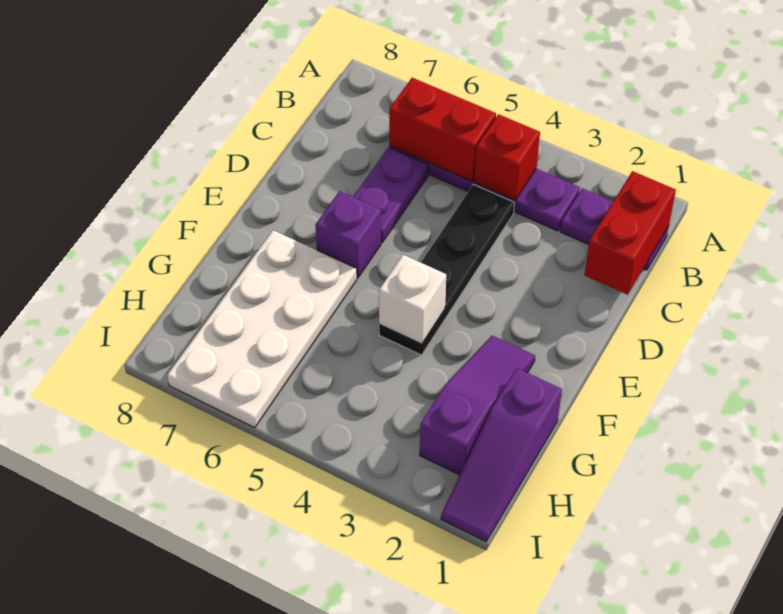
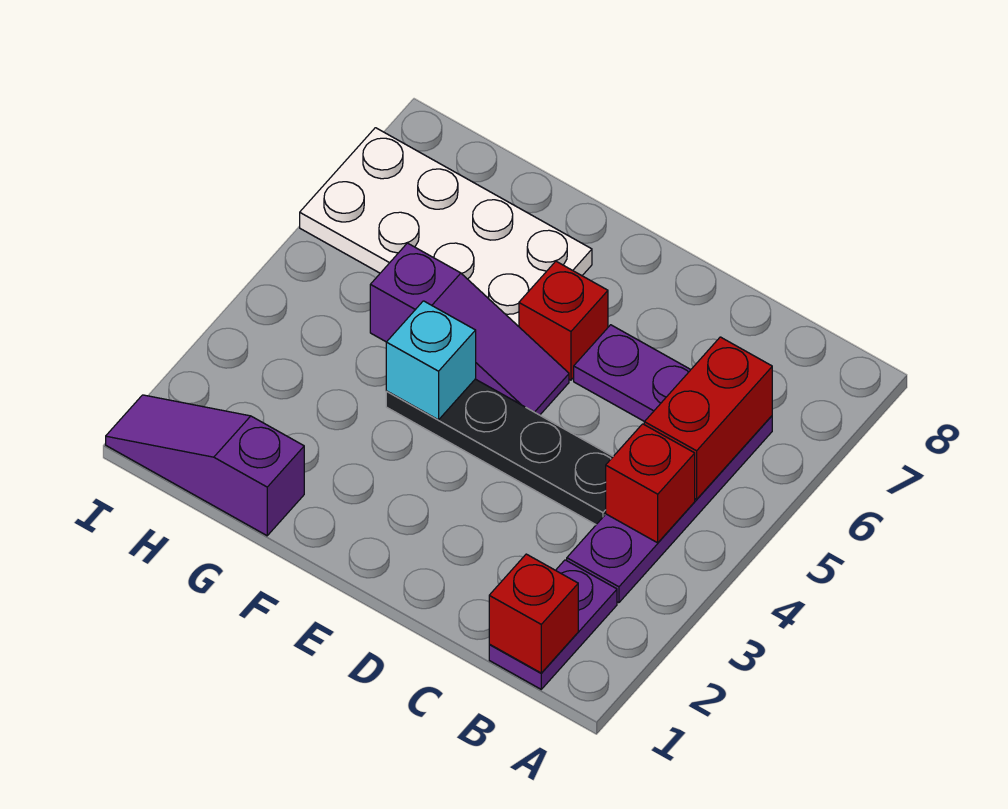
red brick B1:C1 level 2 -> red brick B1 level 2
purple brick E6 level 1 -> red brick E6 level 1
purple slope F2:H2 level 1 top H -> purple slope E5:G5 level 1 top G
white brick F4 level 2 -> cyan brick F4 level 2

